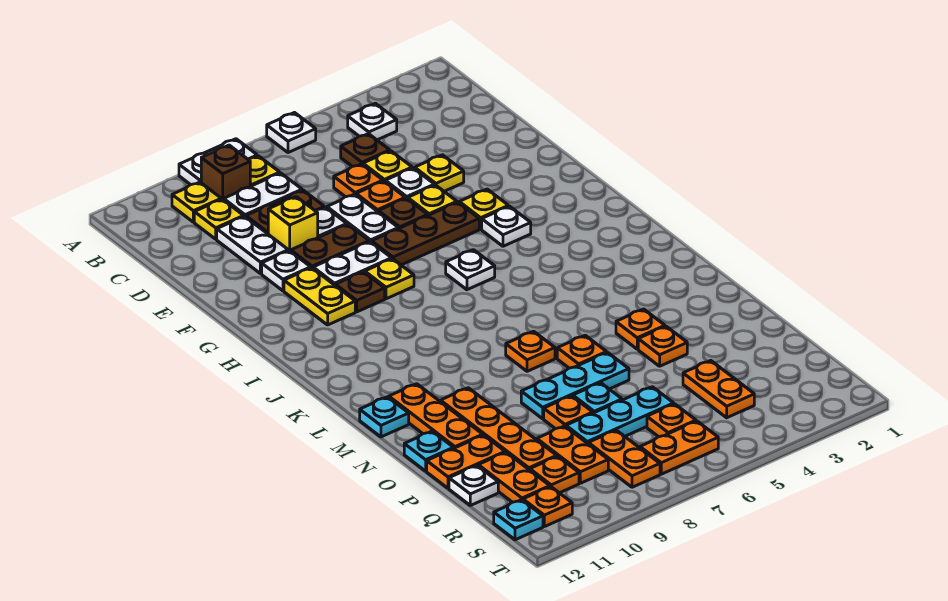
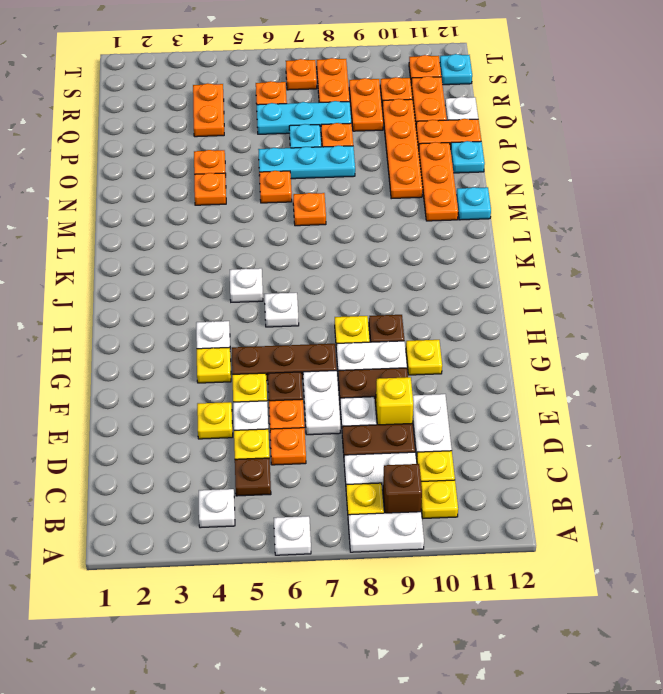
white plate F10 level 1 -> white plate J5 level 1
yellow plate G10:H10 level 1 -> yellow plate G10 level 1
orange plate S6:S7 level 1 -> orange plate S7 level 1

